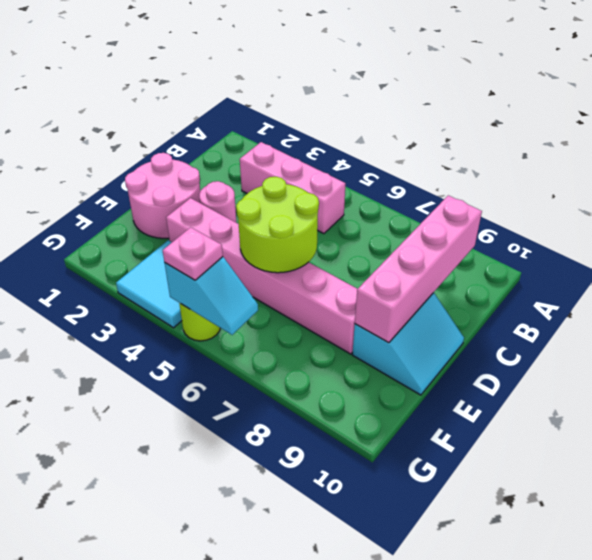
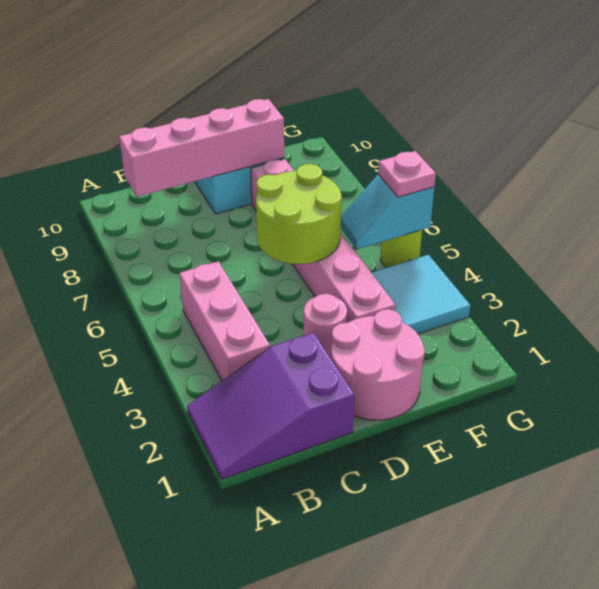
none -> purple slope A1:C2 level 1 top C
cyan slope G5:G6 level 2 top 5 -> cyan slope F5:G5 level 2 top G

